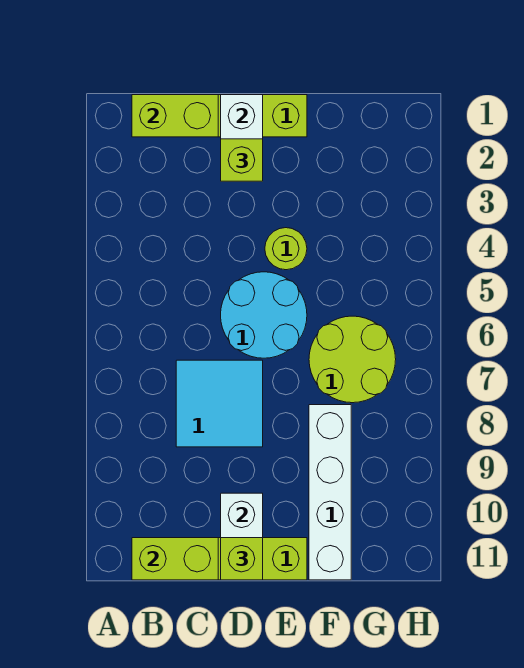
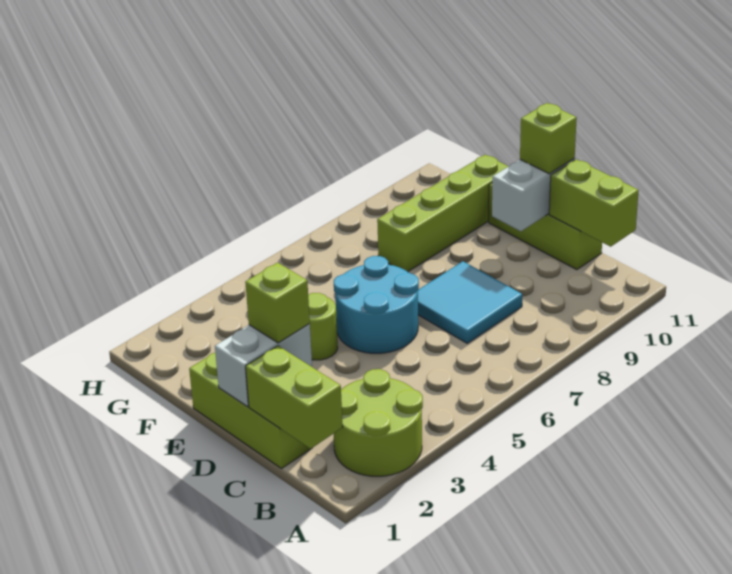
lime round brick F6:G7 level 1 -> lime round brick A2:B3 level 1
white brick F8:F11 level 1 -> lime brick F8:F11 level 1

